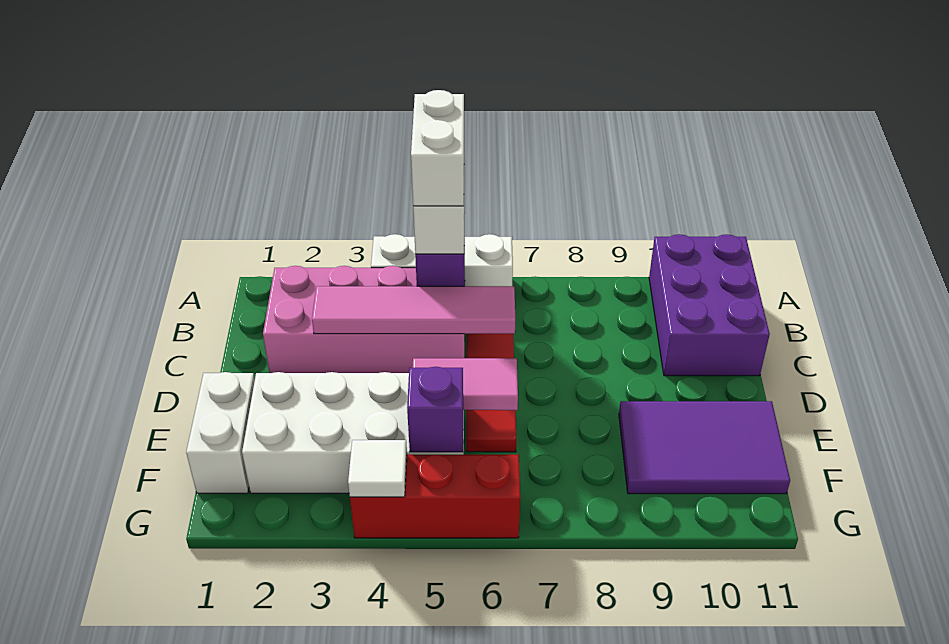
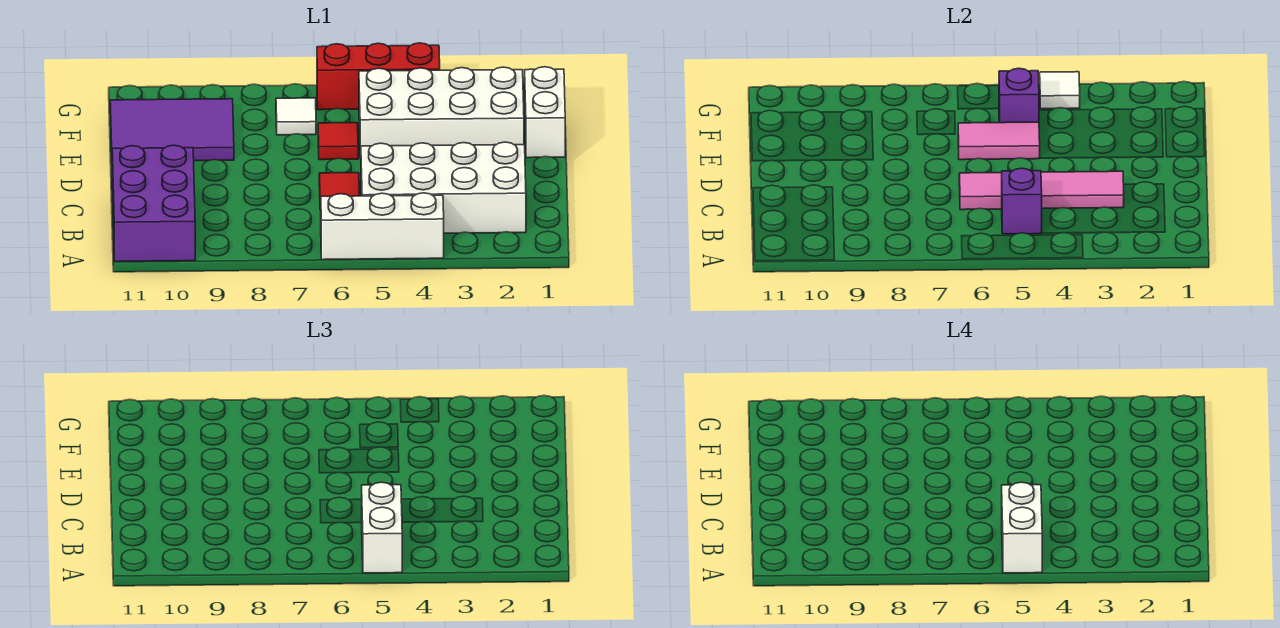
pink brick B2:C5 level 1 -> white brick B2:C5 level 1
none -> white tile F7 level 1

